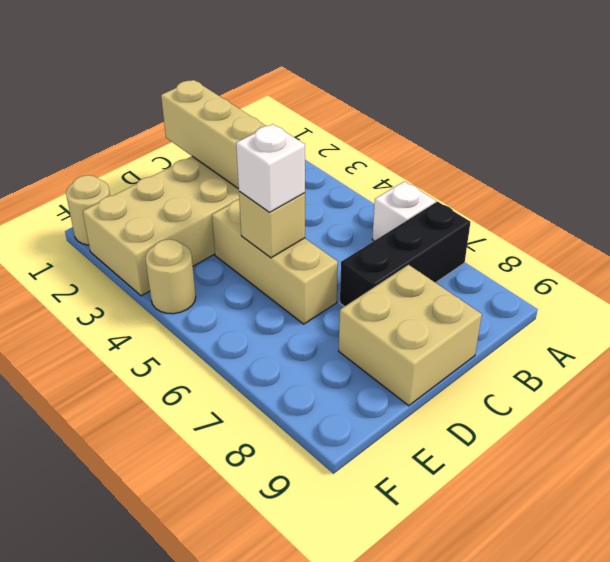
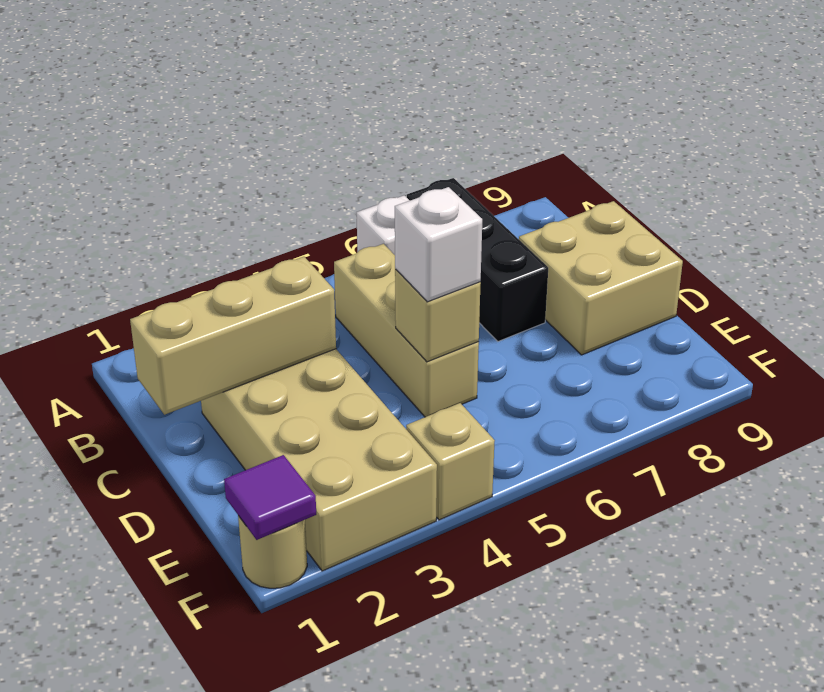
tan brick D4:D6 level 1 -> tan brick B5:D5 level 1
none -> purple tile F1 level 2
tan round brick F4 level 1 -> tan brick F4 level 1

